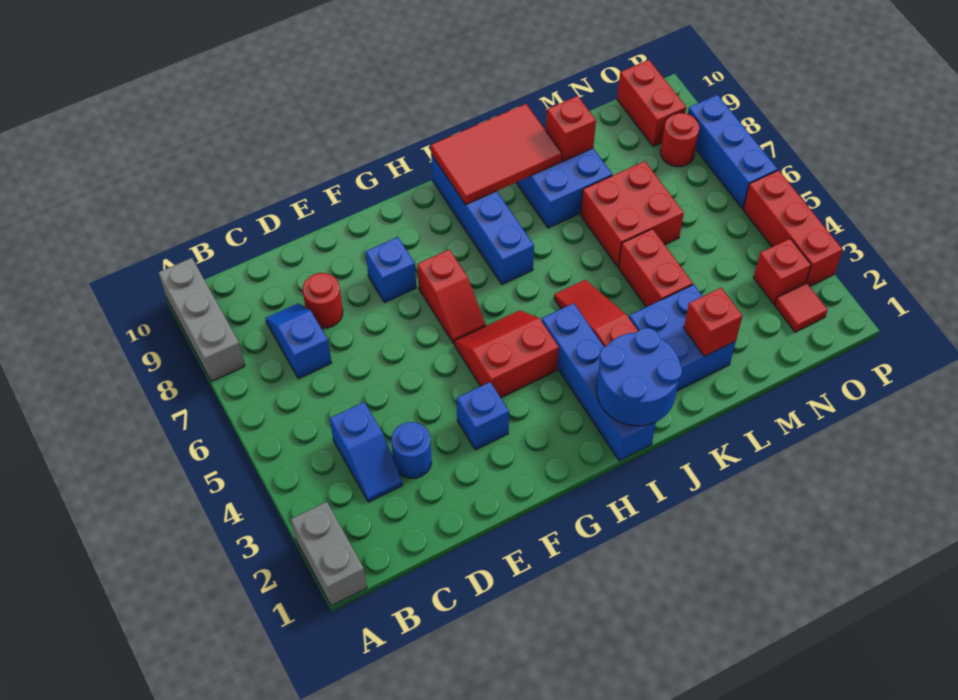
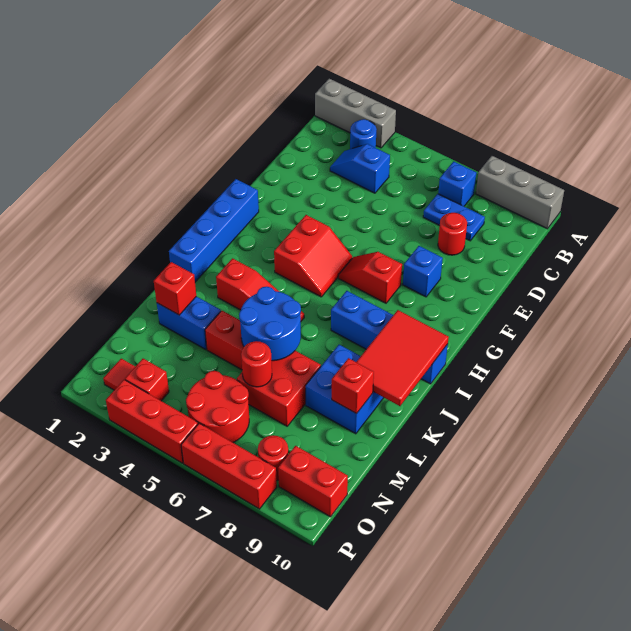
grey brick A1:A2 level 1 -> grey brick A1:A3 level 1
blue slope C7:C8 level 1 top 7 -> blue plate C7:C8 level 1
blue round brick D3 level 1 -> blue round brick B3 level 1
blue brick F3 level 1 -> blue brick B7 level 1
blue brick I1:I4 level 1 -> blue brick G1:J1 level 1
blue round brick I1:J2 level 2 -> blue round brick K5:L6 level 2
blue brick K2:L3 level 1 -> blue brick L2:L3 level 1
none -> red round brick M6 level 2
none -> red round brick N5:O6 level 1
blue brick P6:P8 level 1 -> red brick P6:P8 level 1

